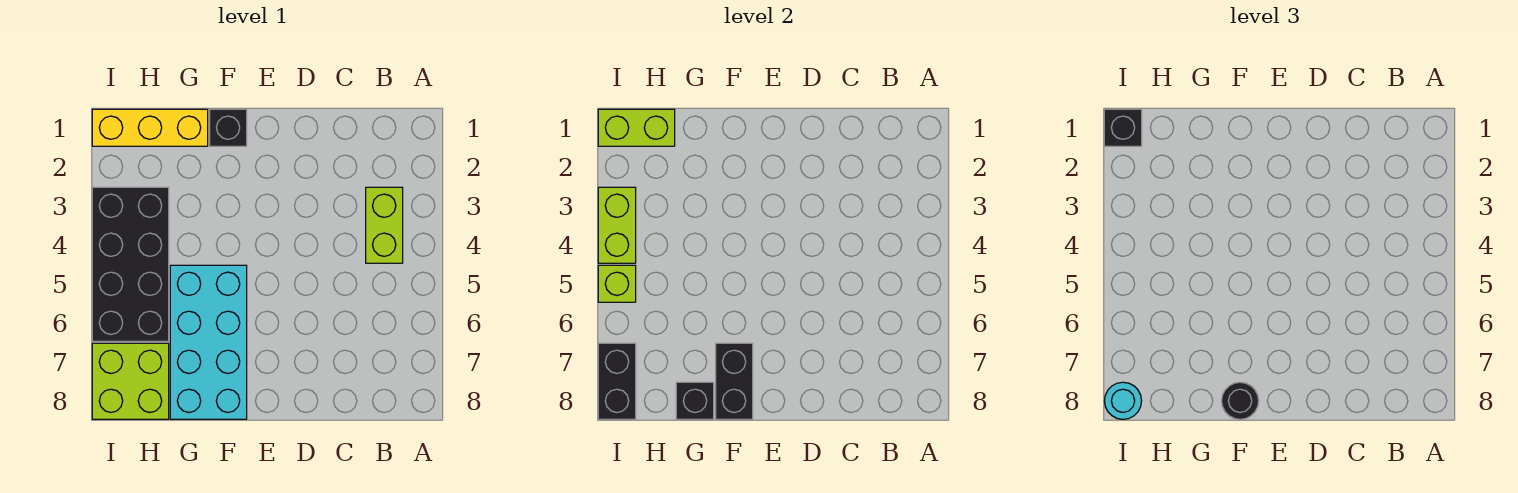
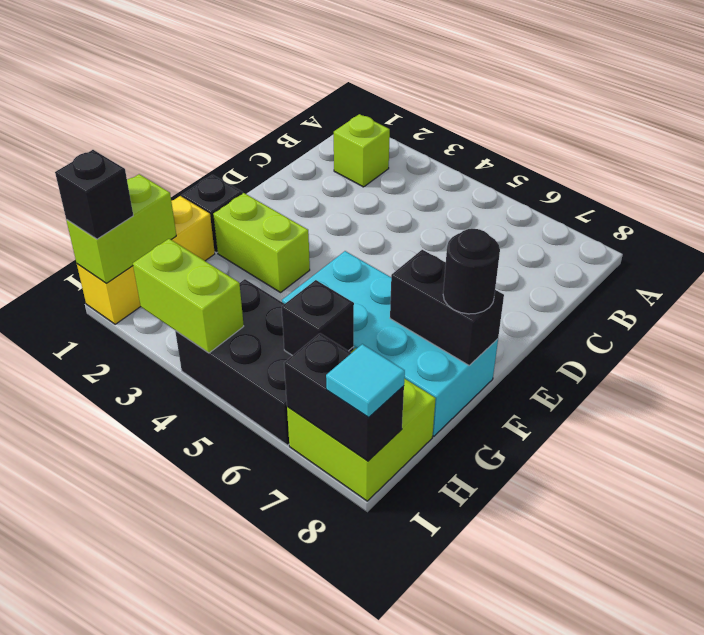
lime brick B3:B4 level 1 -> lime brick F2:F3 level 1
black brick G8 level 2 -> black brick H6 level 2
black brick H3:I6 level 1 -> black brick H4:I6 level 1
lime brick I5 level 2 -> lime brick B2 level 1
cyan round brick I8 level 3 -> cyan tile I8 level 3

